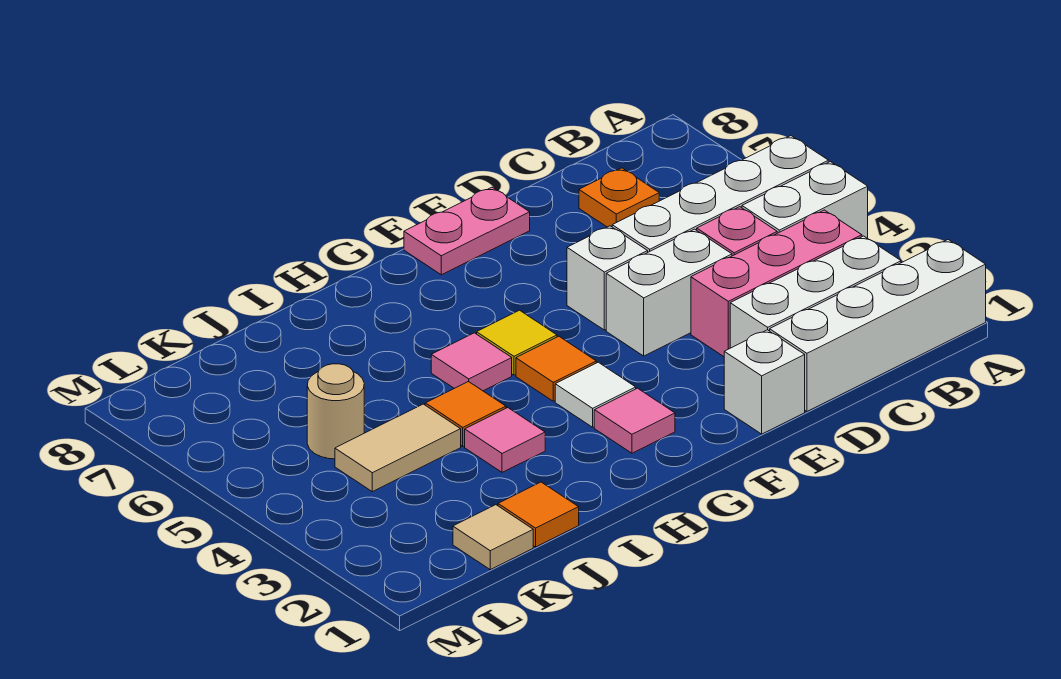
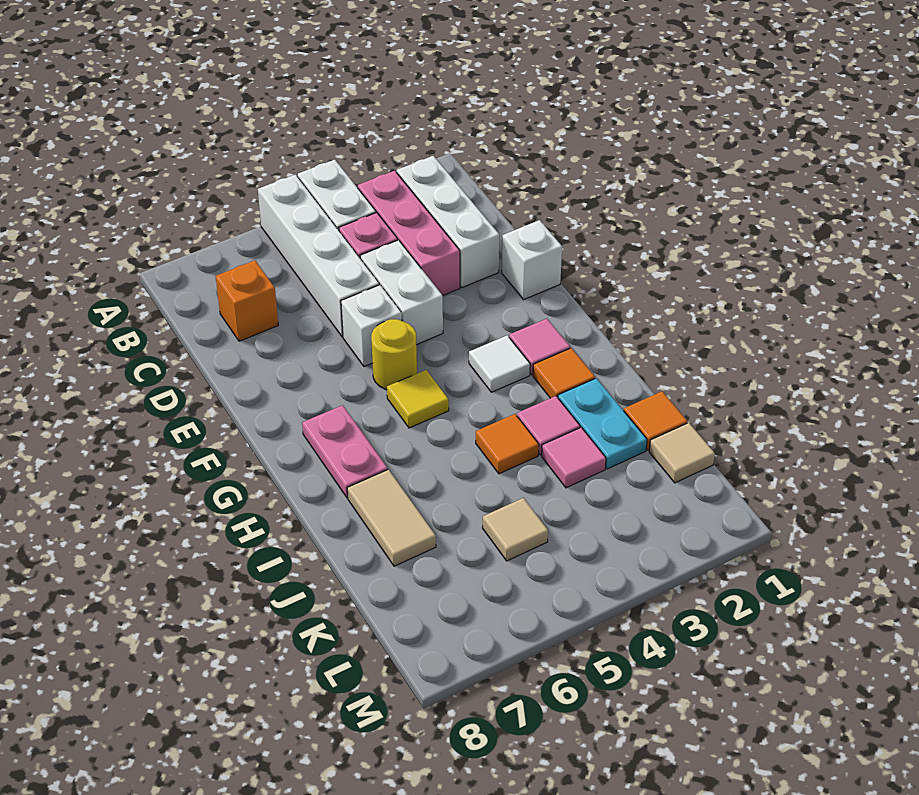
white brick A1:D1 level 1 -> none
orange plate C7 level 1 -> orange brick C7 level 1
pink plate E8:F8 level 1 -> pink plate G7:H7 level 1
none -> yellow round brick F5 level 1
orange tile G4 level 1 -> orange tile H2 level 1
pink tile H5 level 1 -> pink tile J3 level 1
none -> cyan plate I2:J2 level 1
tan tile J4:K4 level 1 -> tan tile I7:J7 level 1
tan round brick K5 level 1 -> tan tile K5 level 1

